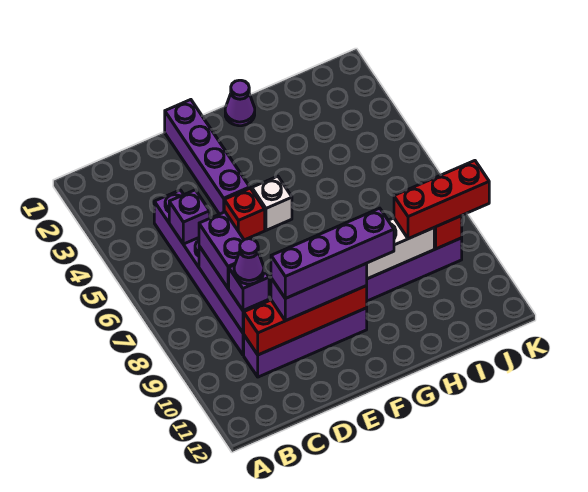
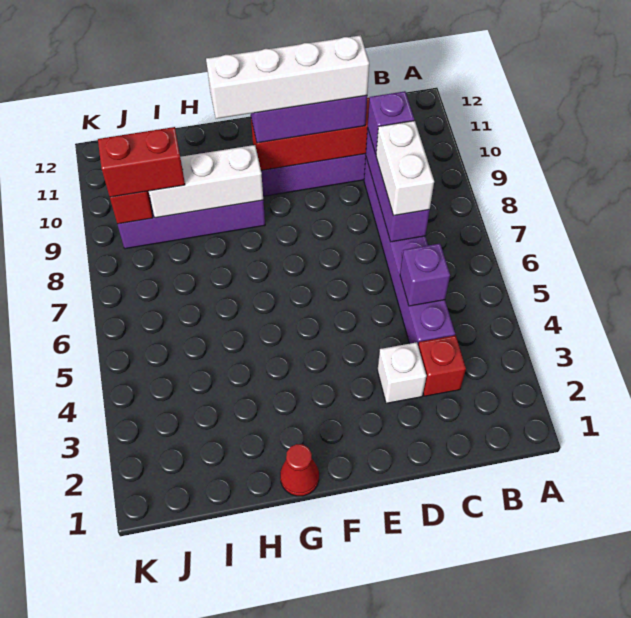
purple brick C7:C8 level 3 -> white brick C7:C8 level 3
purple cone C9 level 4 -> none
purple brick D10:G10 level 4 -> white brick D10:G10 level 4
purple brick E1:E4 level 1 -> none
red brick E5 level 1 -> red brick C3 level 1
white brick F5 level 1 -> white brick D3 level 1
purple cone G1 level 1 -> red cone G1 level 1
red brick I9:K9 level 3 -> red brick I9:J9 level 3

